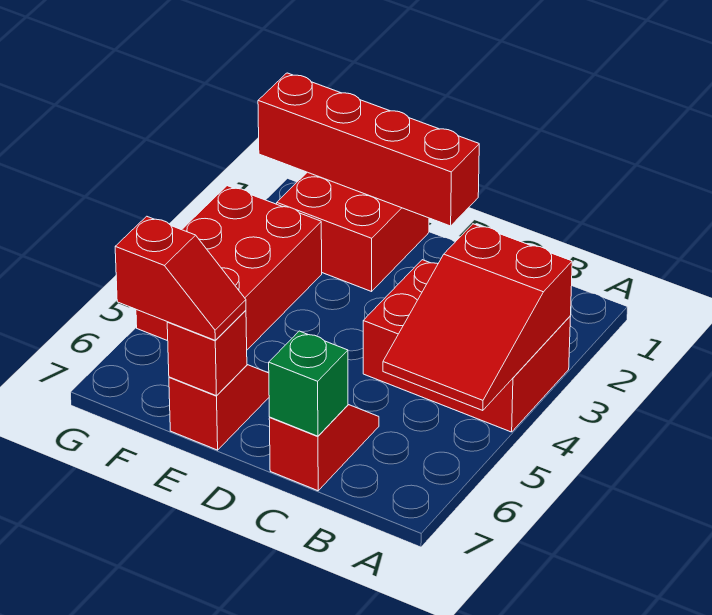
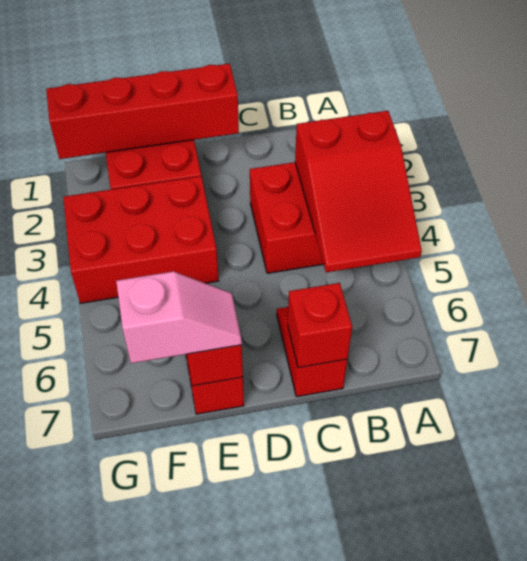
green brick C7 level 2 -> red brick C7 level 2
red slope E7:F7 level 3 top F -> pink slope E7:F7 level 3 top F
red brick F3:G5 level 1 -> red brick E3:G4 level 1

